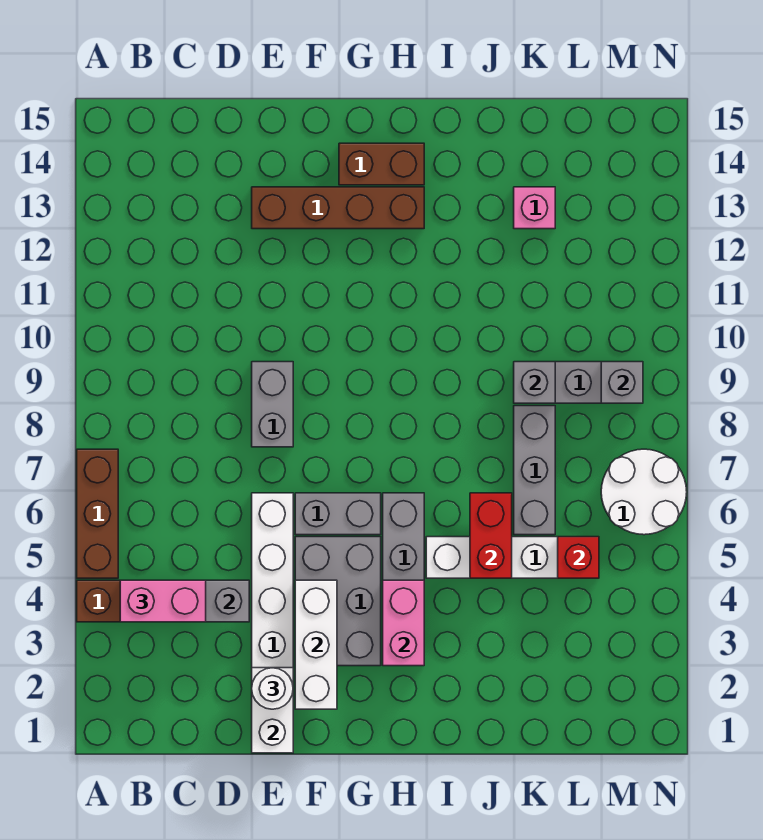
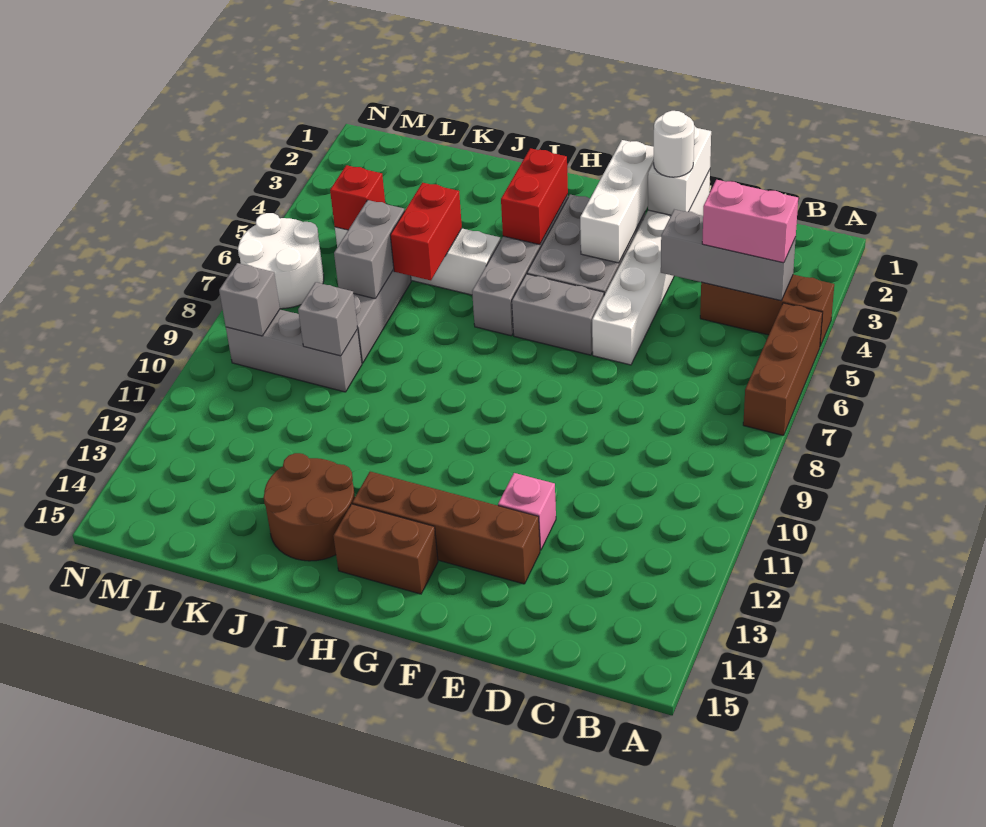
grey brick E8:E9 level 1 -> grey brick K6:K7 level 2
pink brick H3:H4 level 2 -> red brick H3:H4 level 2
none -> brown round brick I13:J14 level 1
pink brick K13 level 1 -> pink brick E12 level 1

